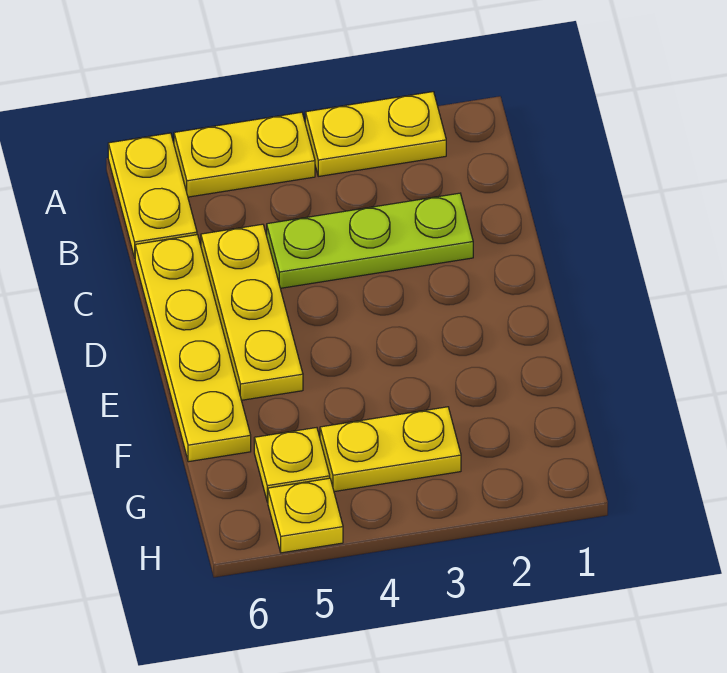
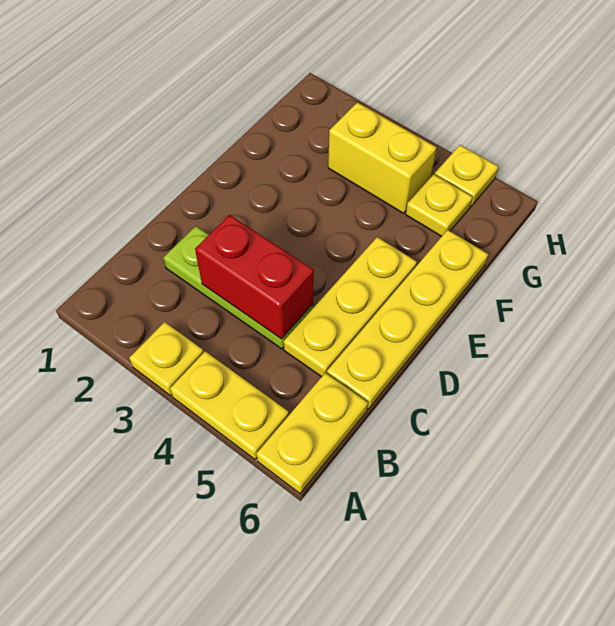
yellow plate A2:A3 level 1 -> yellow plate A3 level 1
none -> red brick C3:C4 level 2
yellow plate G3:G4 level 1 -> yellow brick G3:G4 level 1

